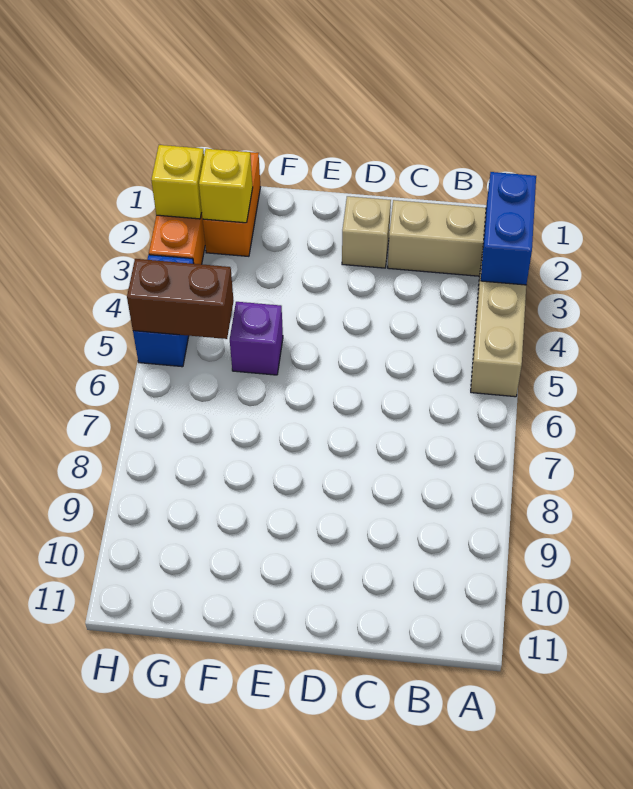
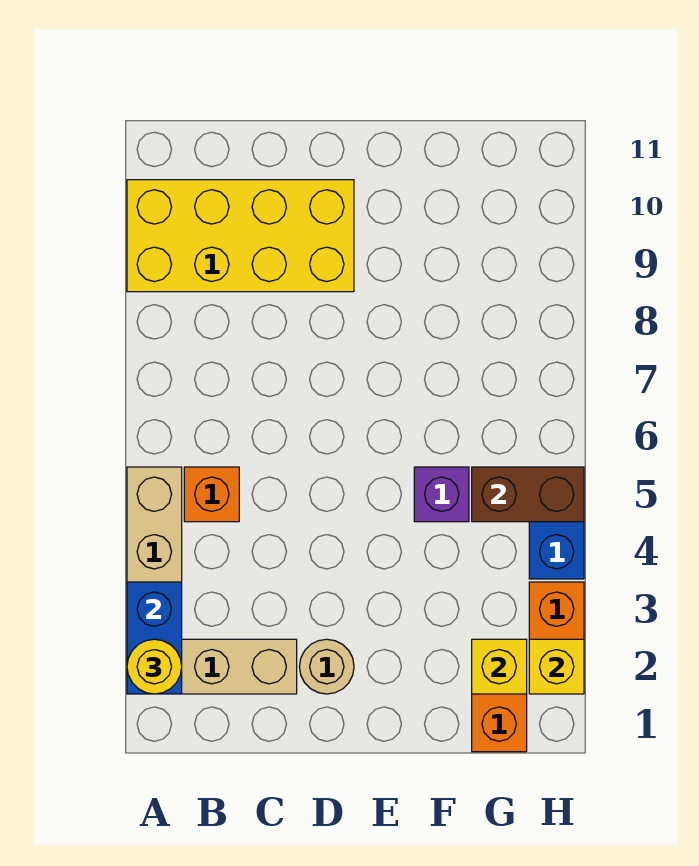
none -> yellow round brick A2 level 3
none -> yellow brick A9:D10 level 1
none -> orange brick B5 level 1
tan brick D2 level 1 -> tan round brick D2 level 1

